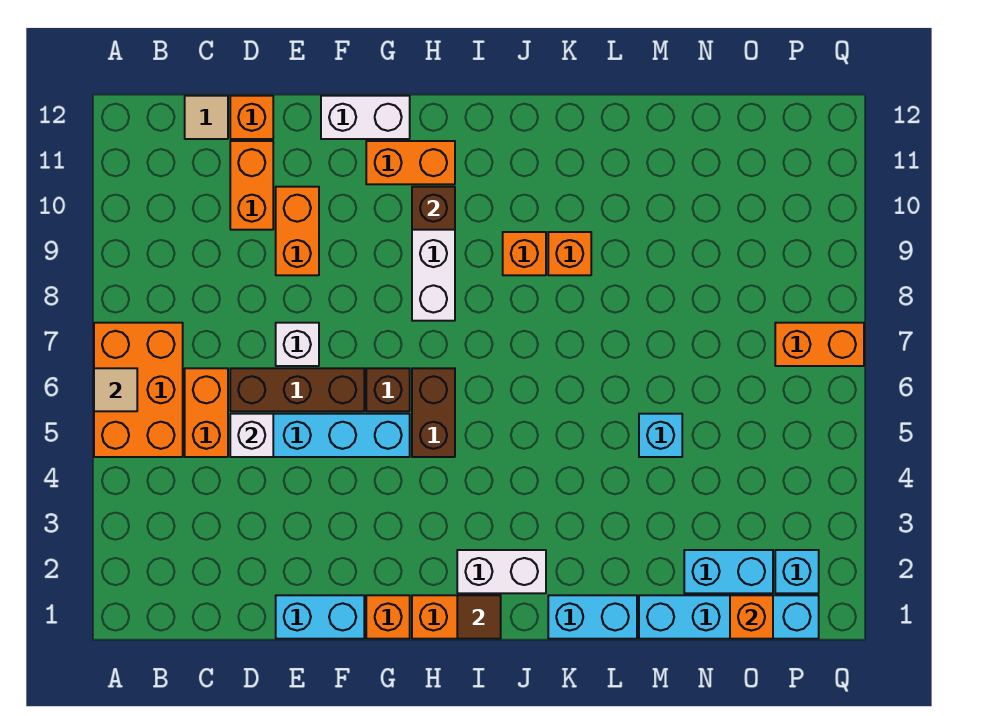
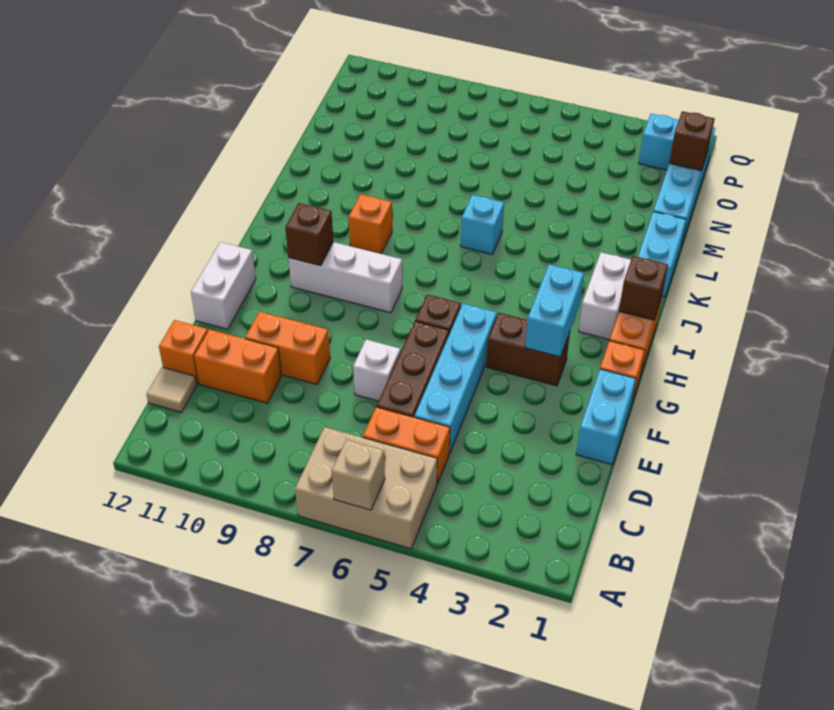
orange brick A5:B7 level 1 -> tan brick A5:B7 level 1
tan tile A6 level 2 -> tan brick A6 level 2
white brick D5 level 2 -> none
orange brick G11:H11 level 1 -> none
brown brick H5:H6 level 1 -> brown brick G3:G4 level 1
brown tile I1 level 2 -> brown brick I1 level 2
orange brick K9 level 1 -> none
cyan brick M5 level 1 -> cyan brick K6 level 1
cyan brick N2:O2 level 1 -> cyan brick G3:H3 level 2
orange brick O1 level 2 -> brown brick O1 level 2
orange brick P7:Q7 level 1 -> none

